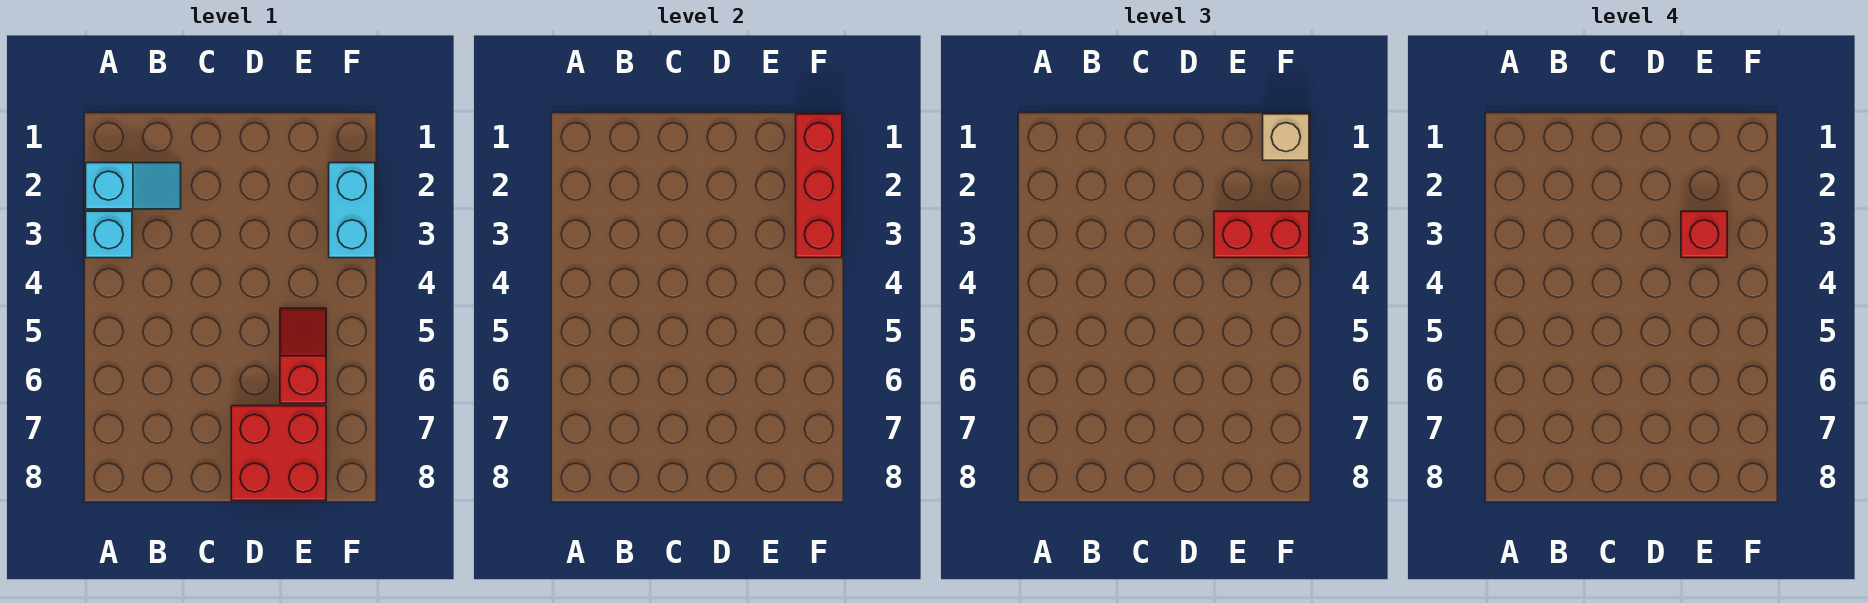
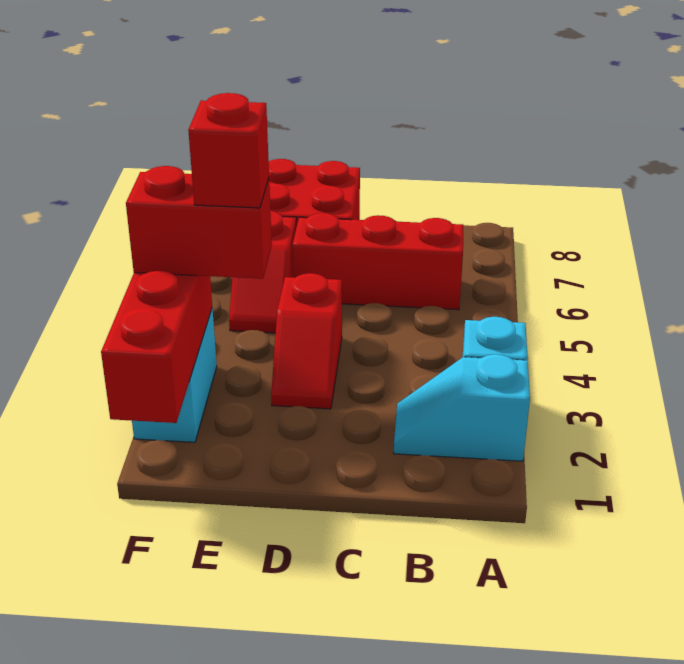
none -> red brick B6:D6 level 1
none -> red slope D3:D4 level 1 top 4
tan brick F1 level 3 -> none

